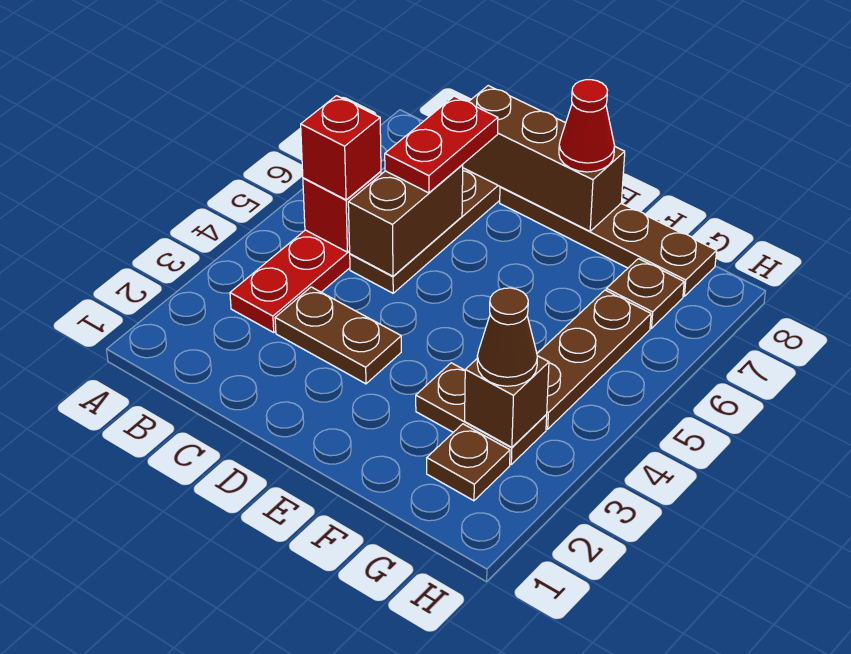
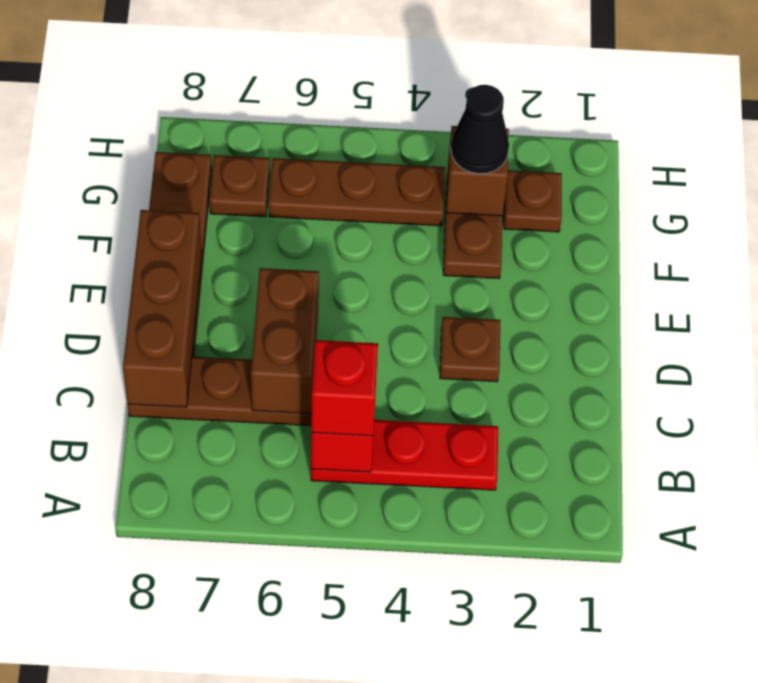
brown plate C3:D3 level 1 -> brown plate D3 level 1
brown brick C5:C6 level 2 -> brown brick C6:D6 level 2
red plate C6:C7 level 3 -> none
red cone E8 level 3 -> none
brown cone G3 level 3 -> black cone G3 level 3

